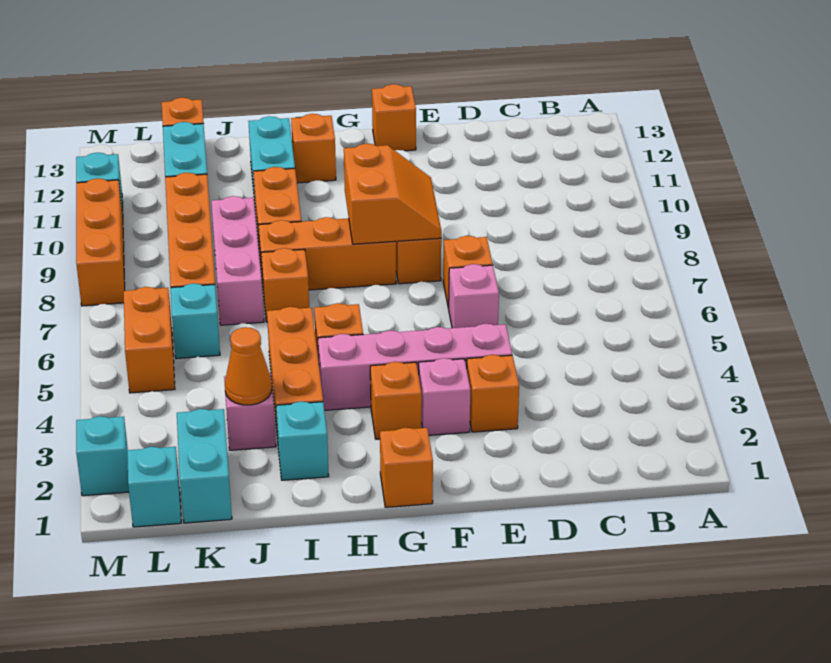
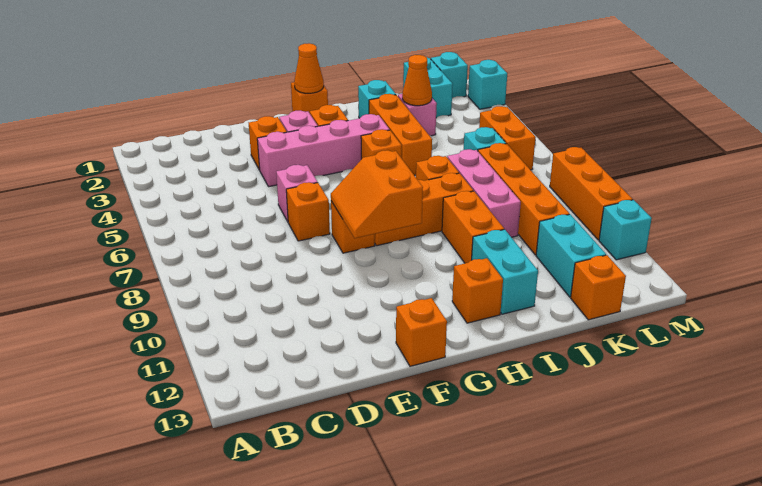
none -> orange cone G1 level 2

